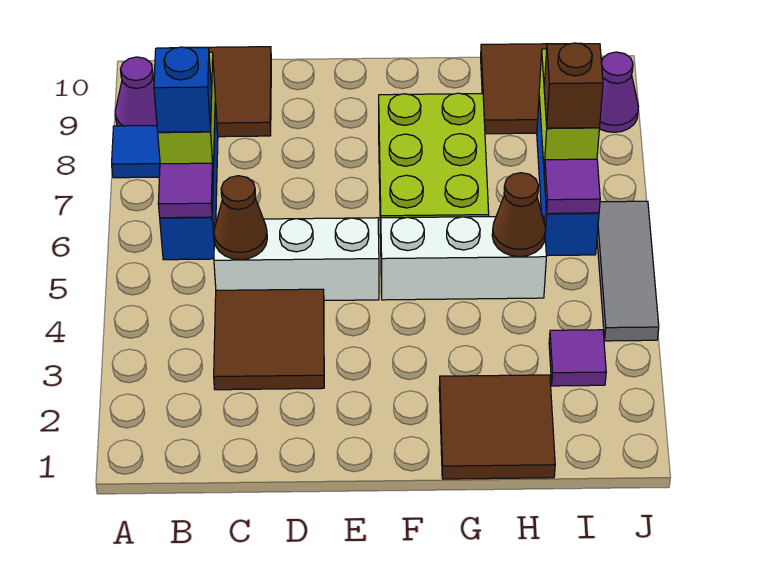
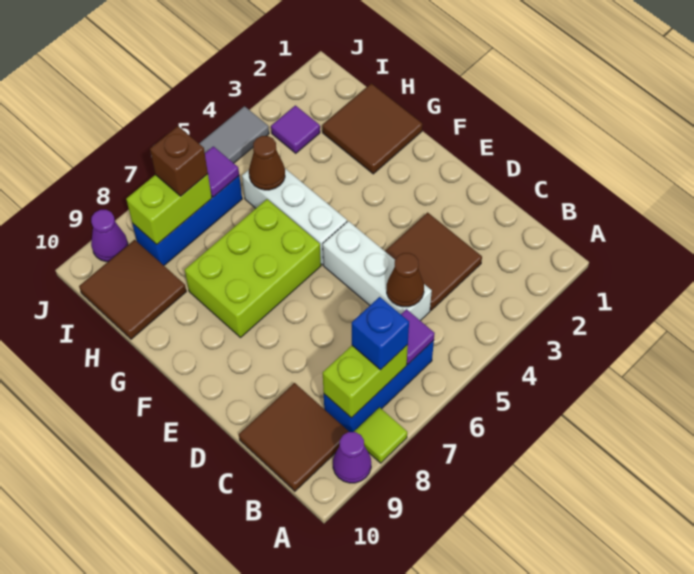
blue tile A8 level 1 -> lime tile A8 level 1

